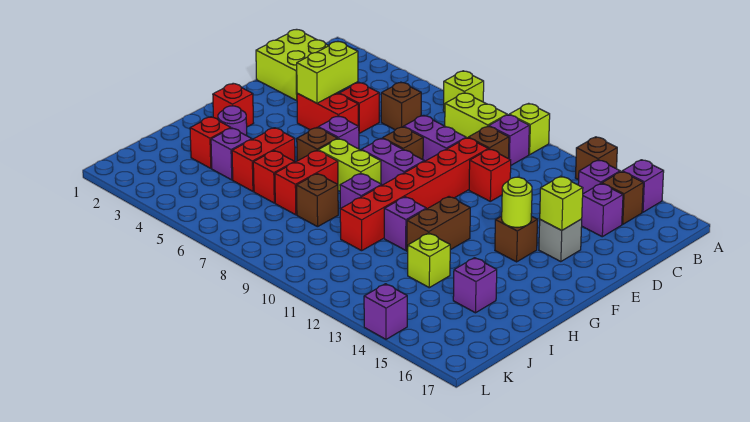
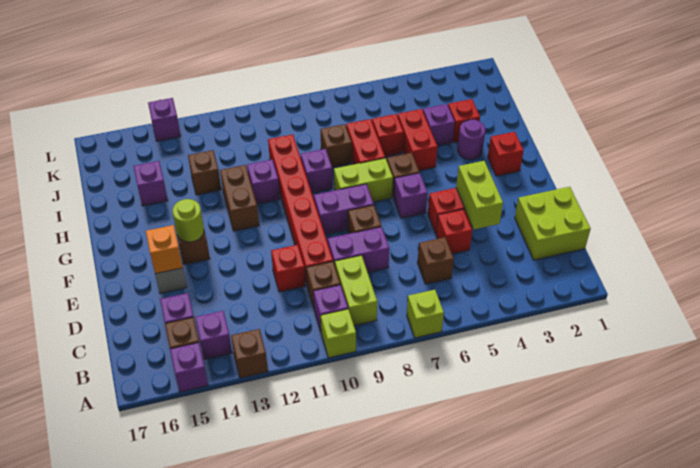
lime brick B8:B9 level 1 -> lime brick B9:C9 level 1
lime brick E15 level 2 -> orange brick E15 level 2
lime brick I13 level 1 -> brown brick I13 level 1

